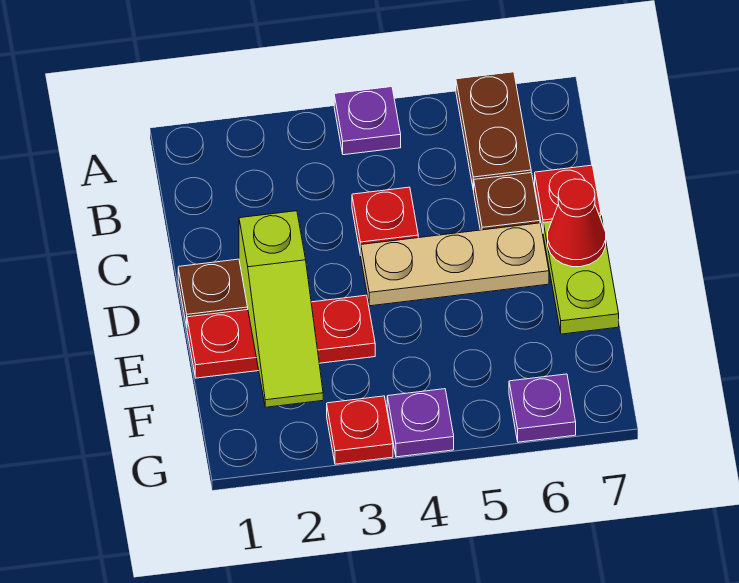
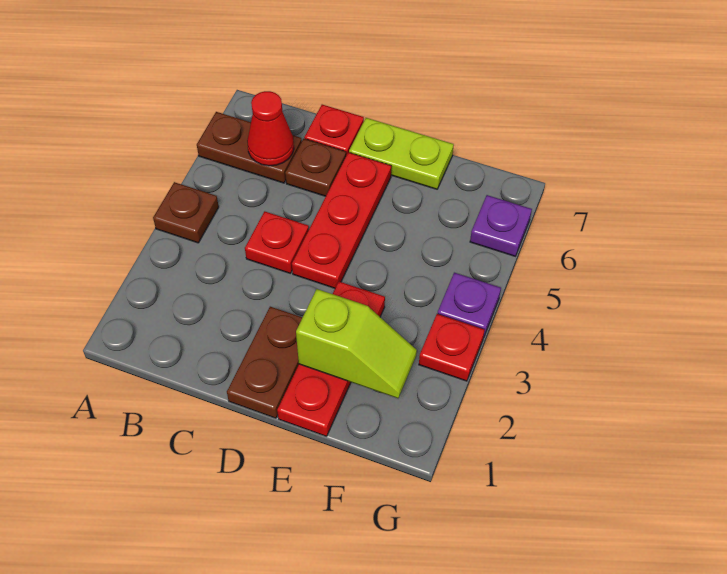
purple plate A4 level 1 -> brown plate A4 level 1
lime slope D2:F2 level 2 top D -> lime slope E2:F2 level 2 top E
tan plate D4:D6 level 1 -> red plate D4:D6 level 1
red cone D7 level 2 -> red cone B6 level 2

